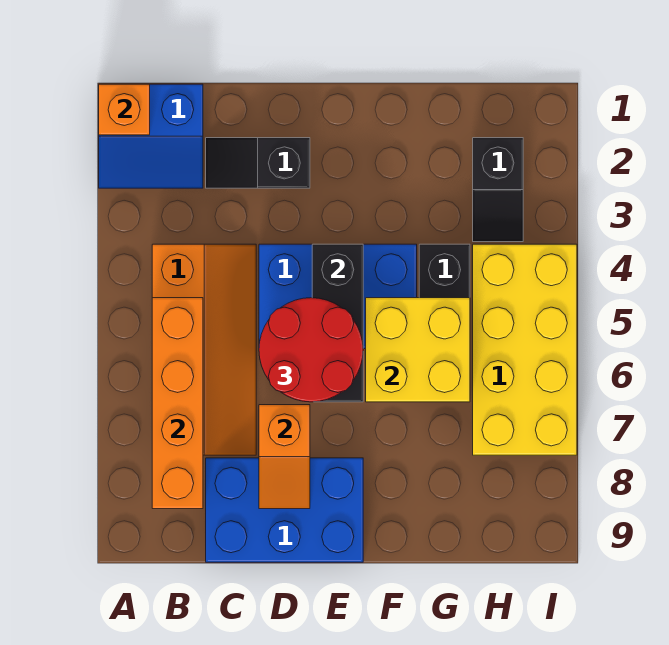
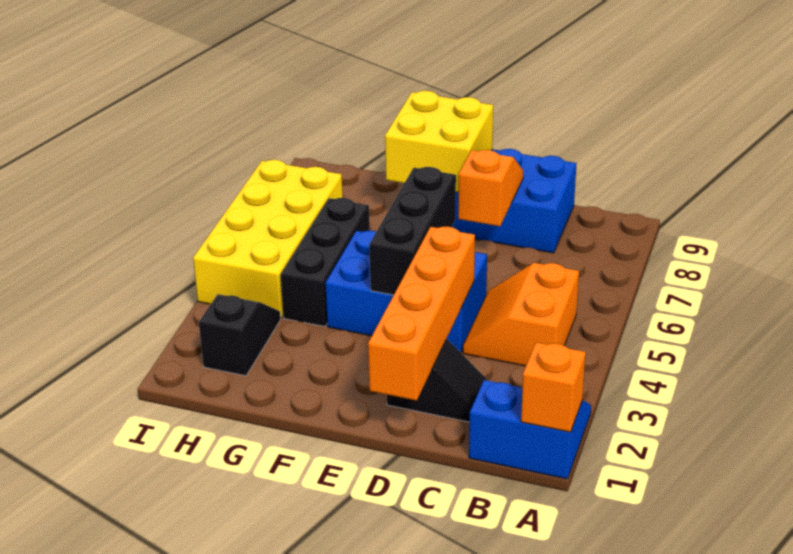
orange slope B4:C7 level 1 top B -> orange slope B4:C5 level 1 top B
orange brick B5:B8 level 2 -> orange brick D1:D4 level 2
red round brick D5:E6 level 3 -> none
yellow brick F5:G6 level 2 -> yellow brick E8:F9 level 2

